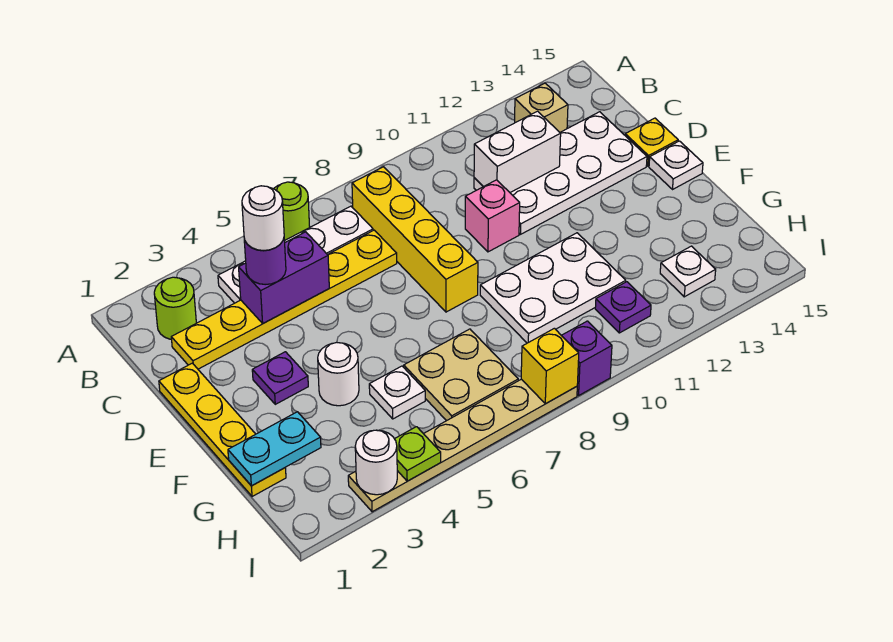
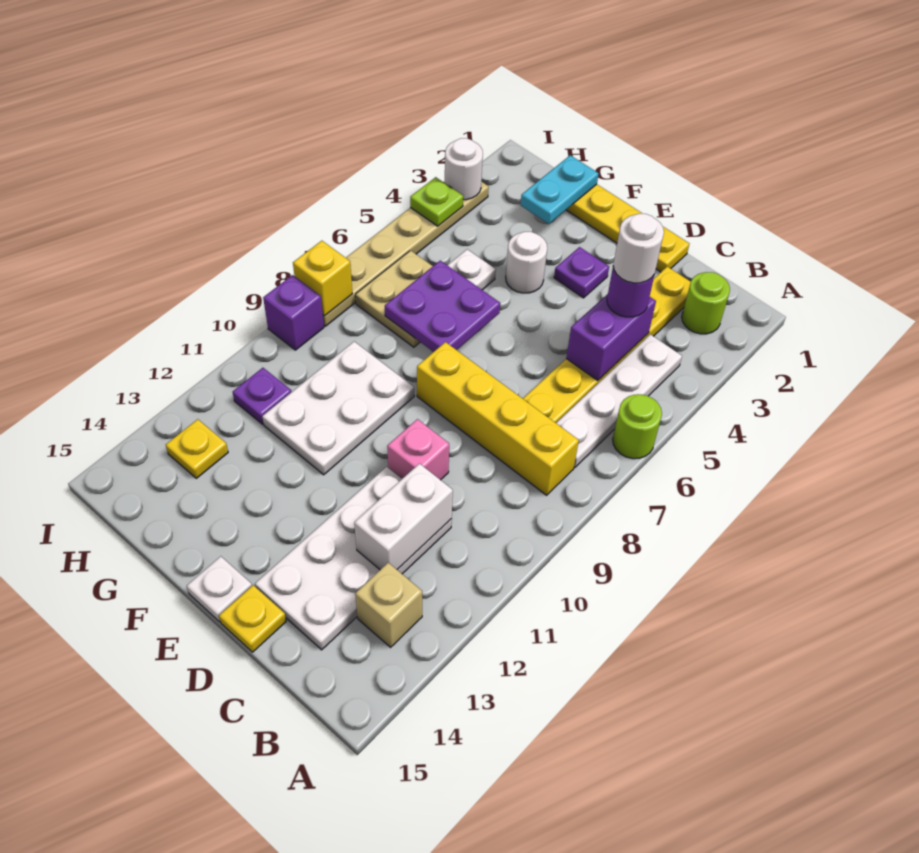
none -> purple plate F6:G7 level 2
white plate H13 level 1 -> yellow plate H13 level 1

